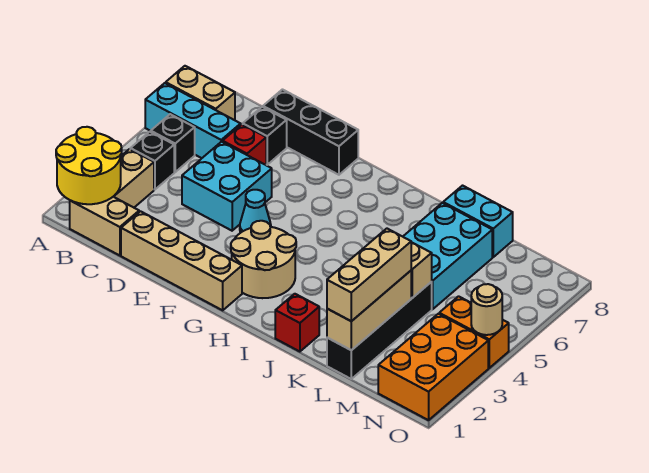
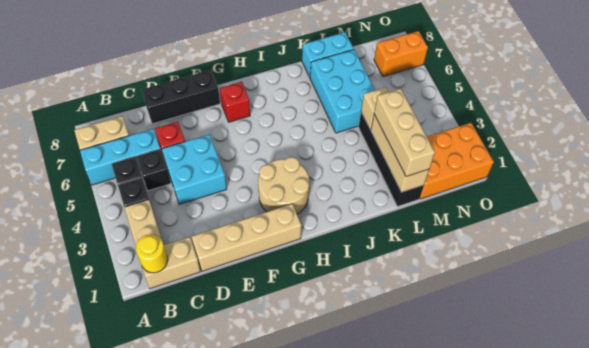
yellow round brick A1:B2 level 2 -> yellow round brick B1 level 2
black brick D7 level 1 -> black brick C5 level 1
cyan cone F4 level 1 -> none
red brick J1 level 1 -> red brick G7 level 1
orange brick N1:O3 level 1 -> orange brick M1:O2 level 1
orange brick N4:O4 level 1 -> orange brick N7:O7 level 1
tan round brick O4 level 2 -> none

